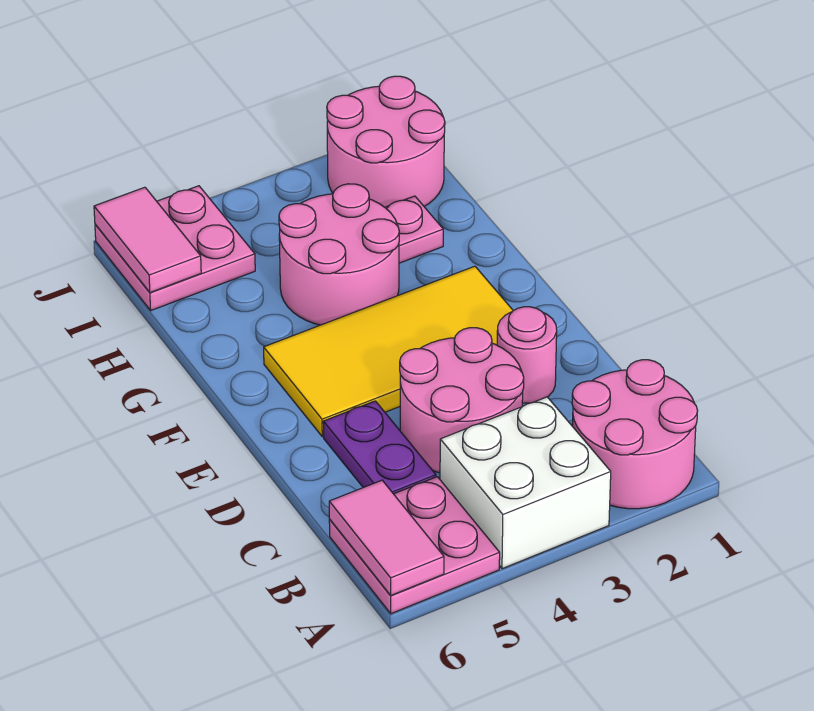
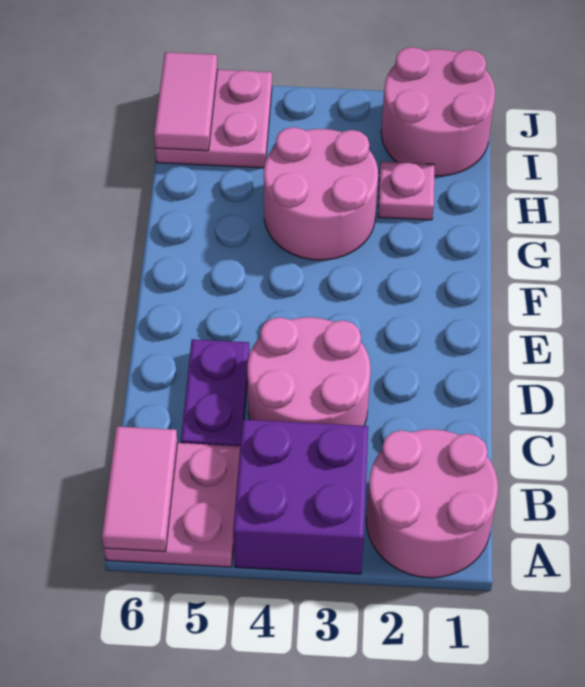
white brick A3:B4 level 1 -> purple brick A3:B4 level 1
pink round brick D2 level 1 -> none
yellow tile E2:F5 level 1 -> none

